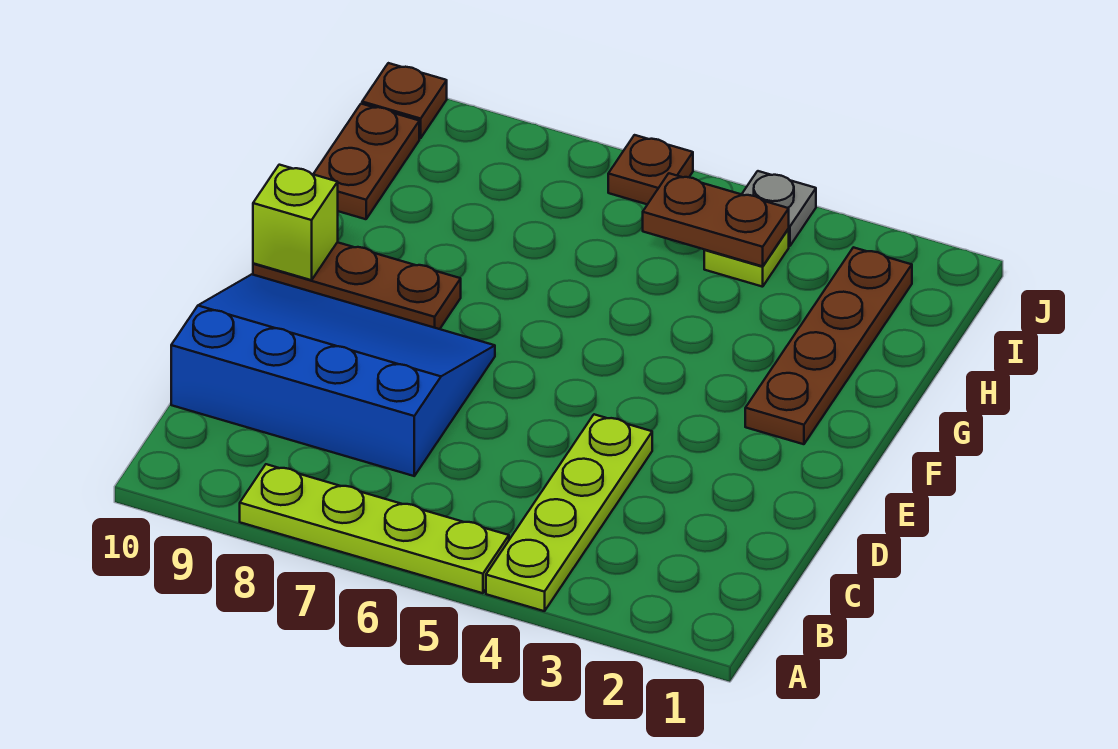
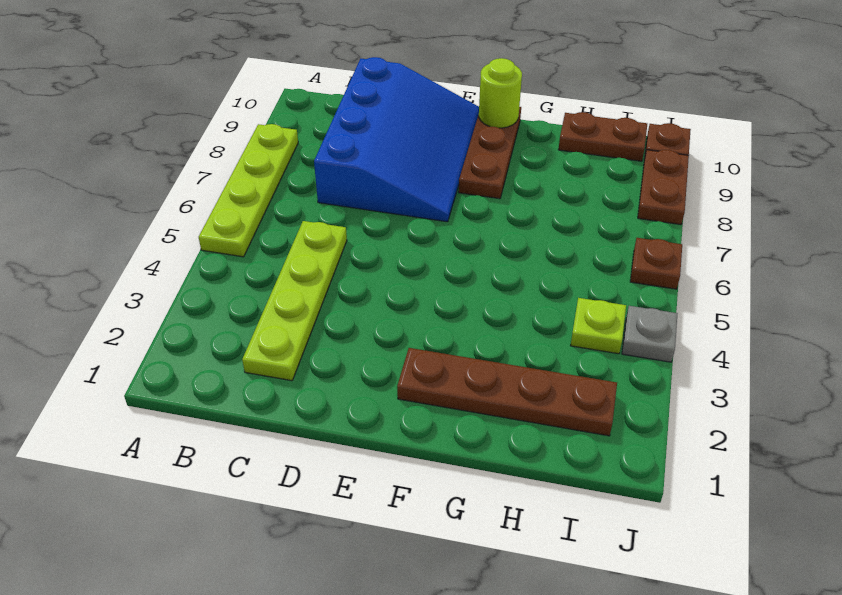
lime plate A4:D4 level 1 -> lime plate C2:C5 level 1
lime brick F10 level 2 -> lime round brick F10 level 2
brown plate I4:I5 level 2 -> brown plate J8:J9 level 1

